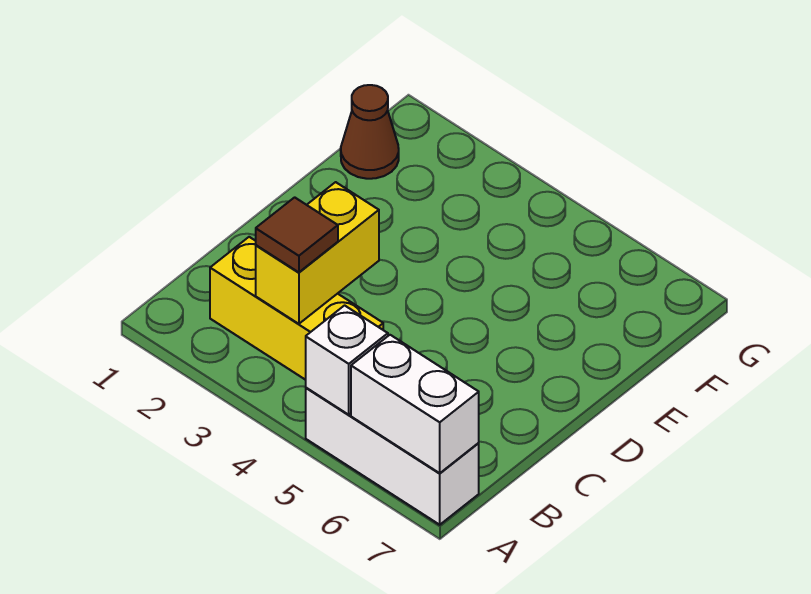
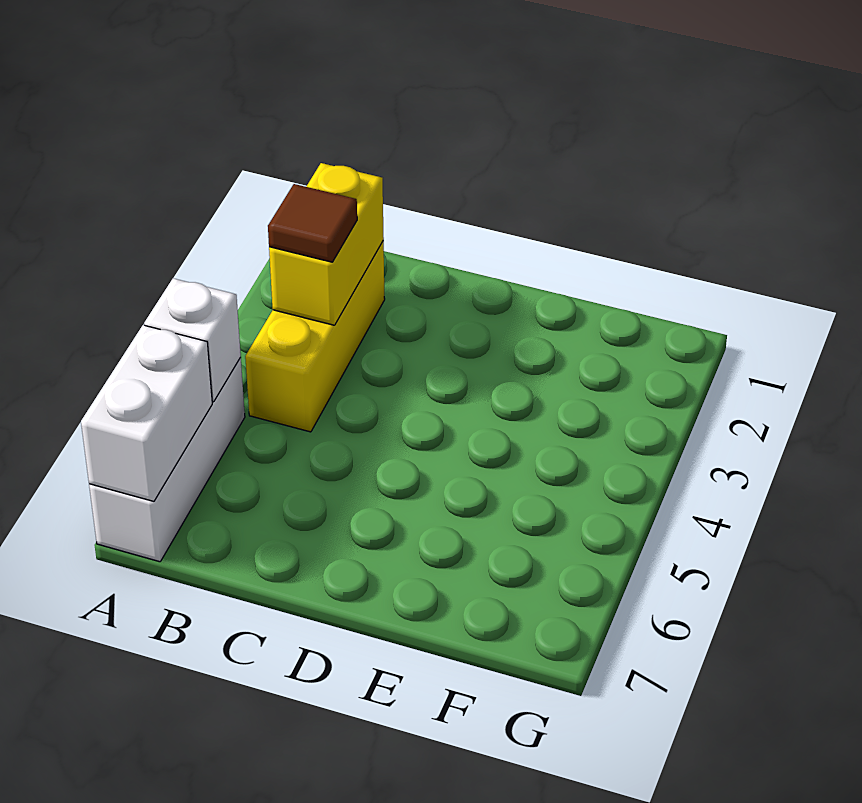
yellow brick B3:C3 level 2 -> yellow brick B2:B3 level 2
brown cone F1 level 1 -> none

